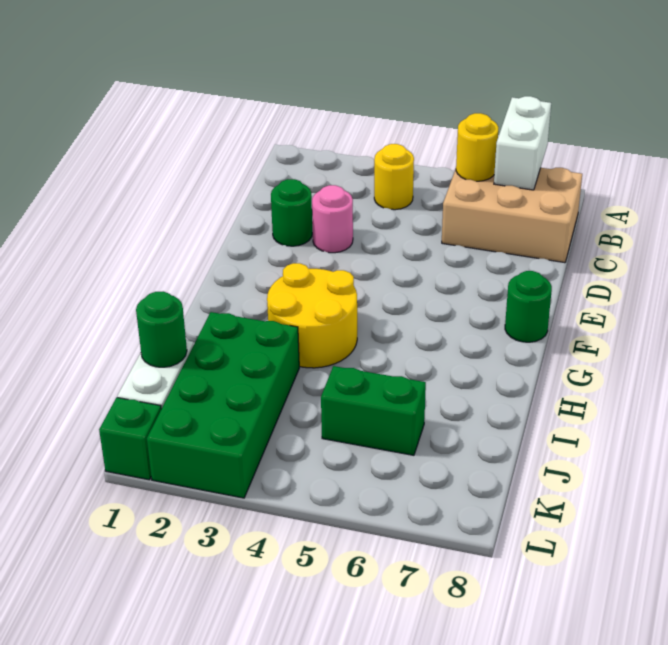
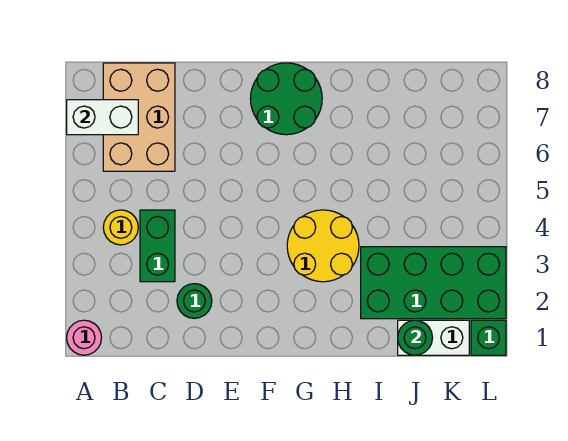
yellow round brick B6 level 2 -> none
pink round brick D3 level 1 -> pink round brick A1 level 1
green round brick F8 level 1 -> green round brick F7:G8 level 1
green brick J5:J6 level 1 -> green brick C3:C4 level 1

